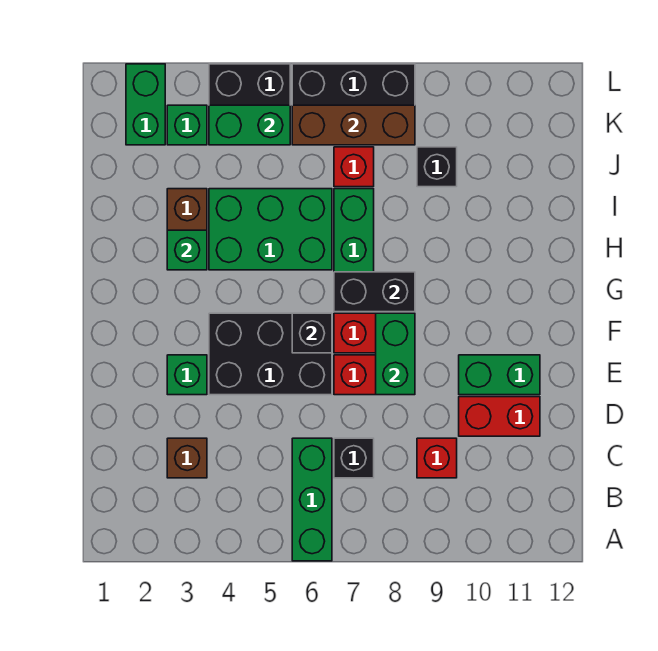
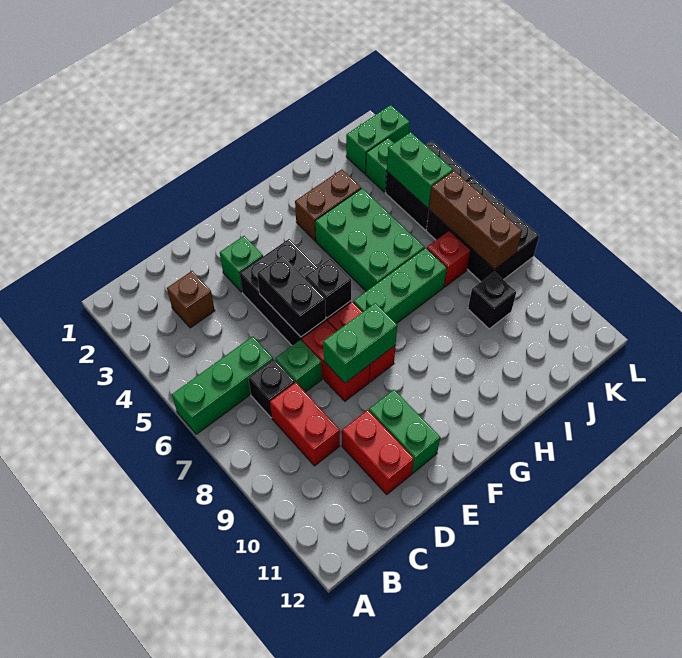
red brick C9 level 1 -> red brick C8:C9 level 1
black brick G7:G8 level 2 -> black brick E5:E6 level 2
green brick H3 level 2 -> green brick D7 level 1

